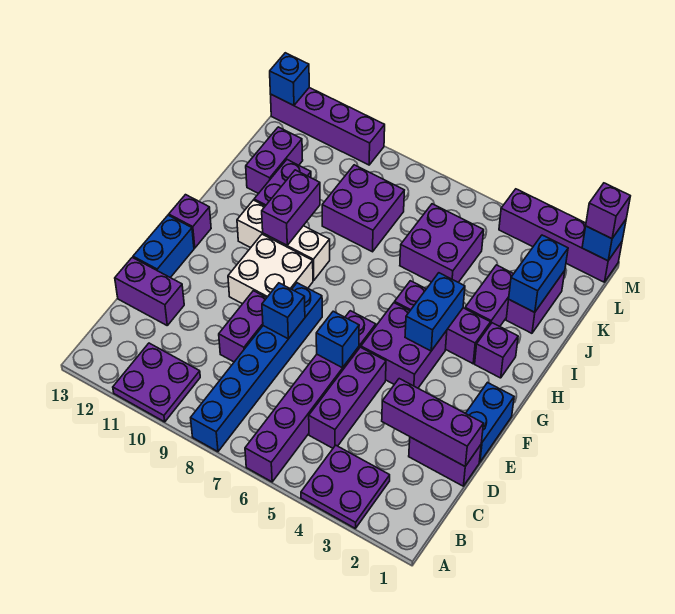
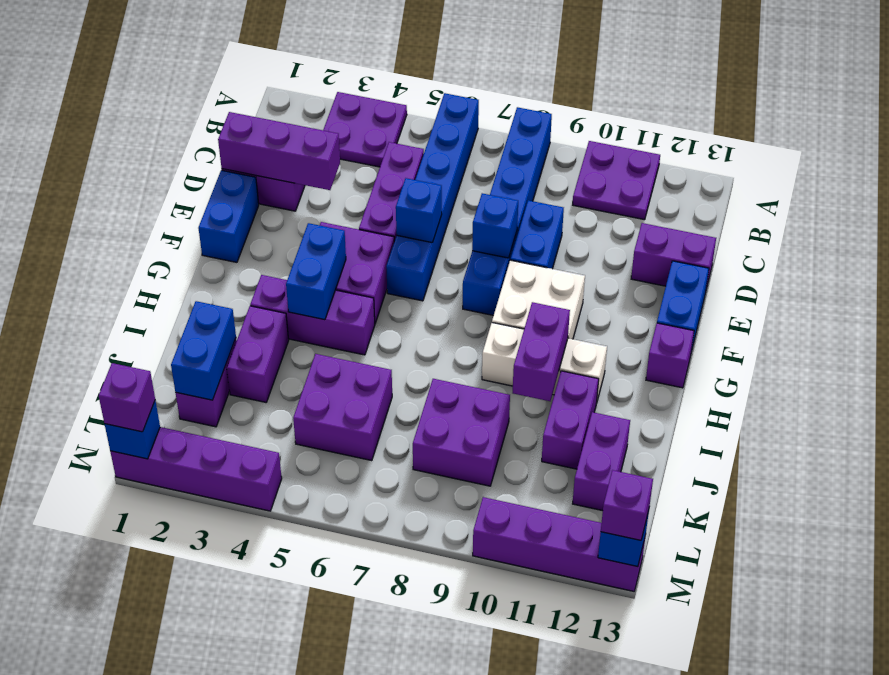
purple brick A6:F6 level 1 -> blue brick A6:F6 level 1
purple brick D9:E9 level 1 -> blue brick D9:E9 level 1
purple brick H2 level 1 -> purple brick M13 level 3

